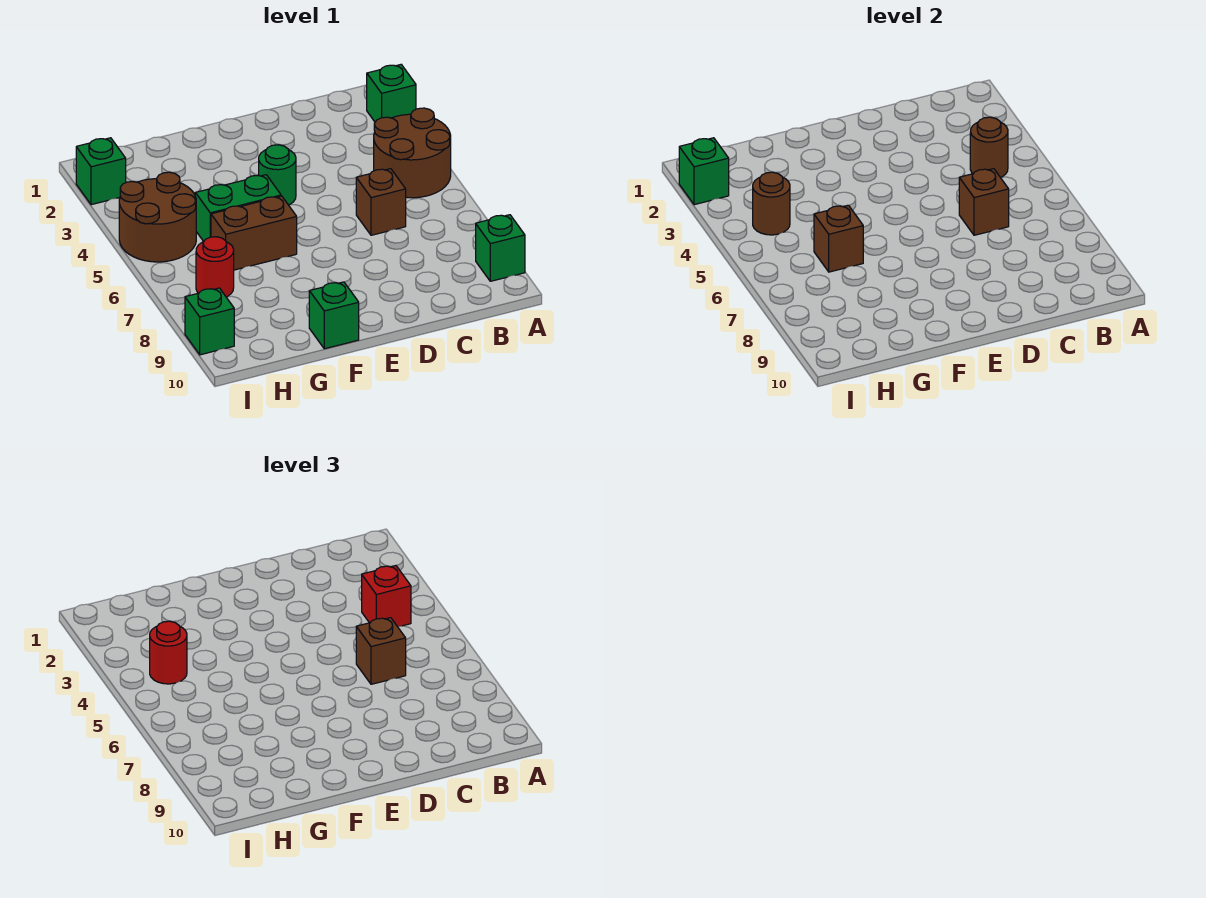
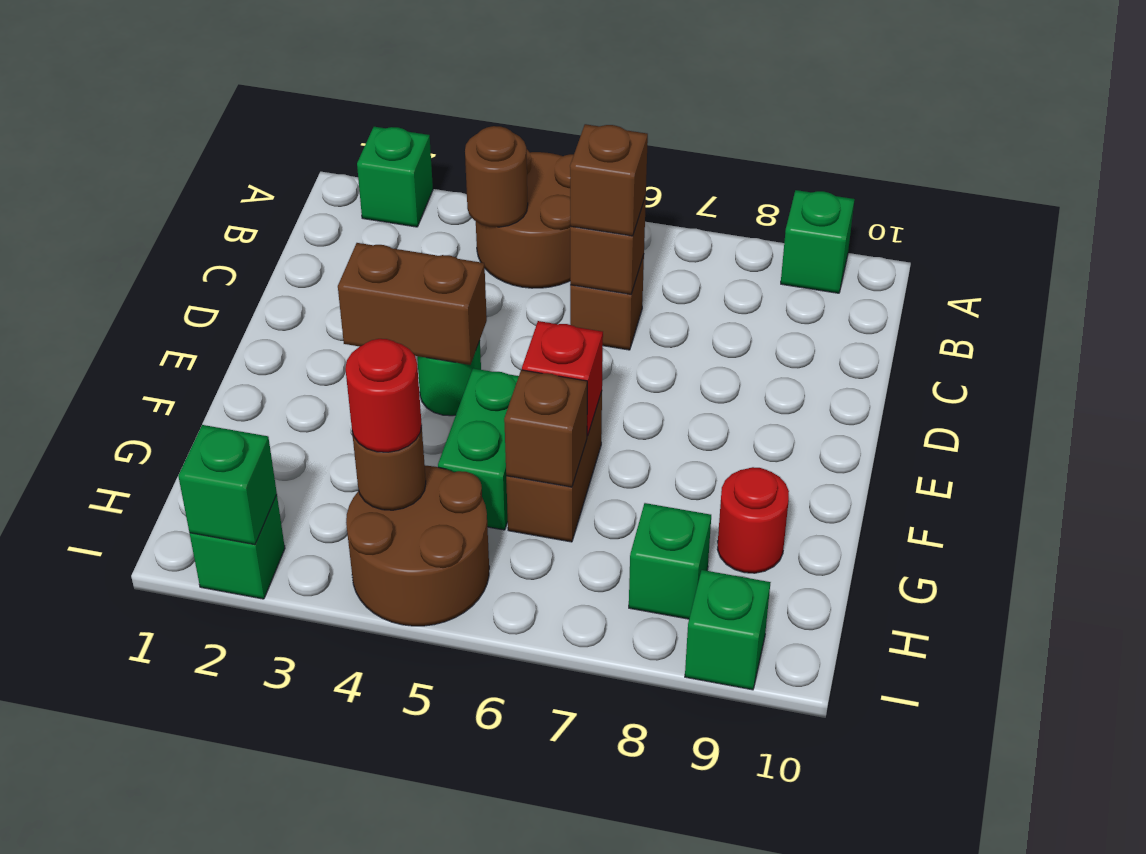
red brick B4 level 3 -> red brick F6 level 2
none -> brown brick E3:E4 level 2
green brick F10 level 1 -> green brick H8 level 1
red round brick H7 level 1 -> red round brick G9 level 1

